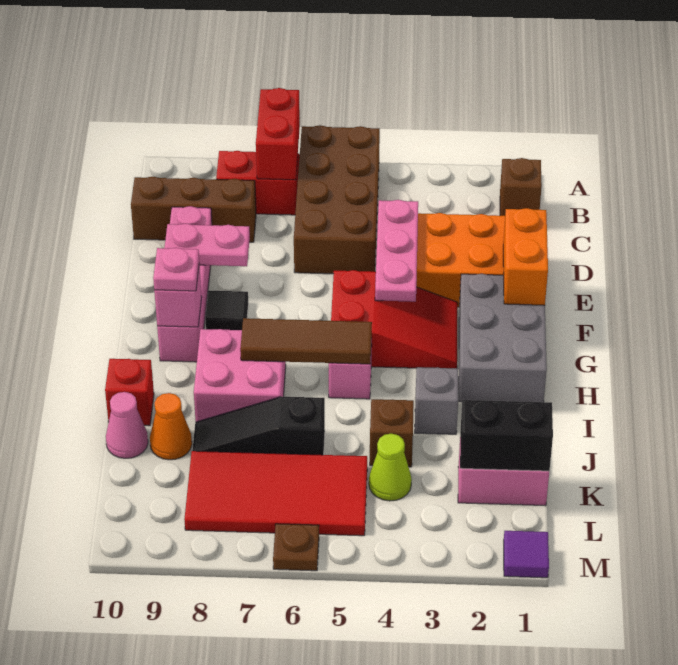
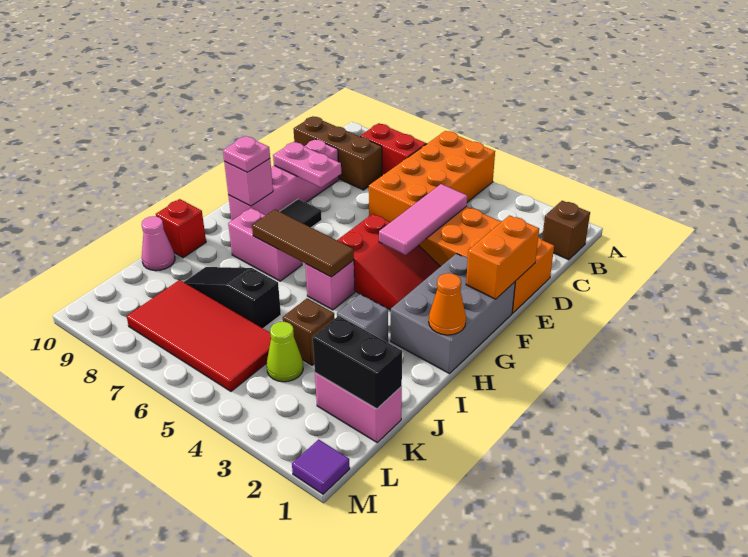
brown brick A5:D6 level 1 -> orange brick A5:D6 level 1
red brick A7:B7 level 2 -> none
pink plate D4:F4 level 2 -> pink tile D4:F4 level 2
pink brick H7:I8 level 1 -> pink brick H7:H8 level 1
orange cone J9 level 1 -> orange cone H1 level 2
brown plate M6 level 1 -> none

